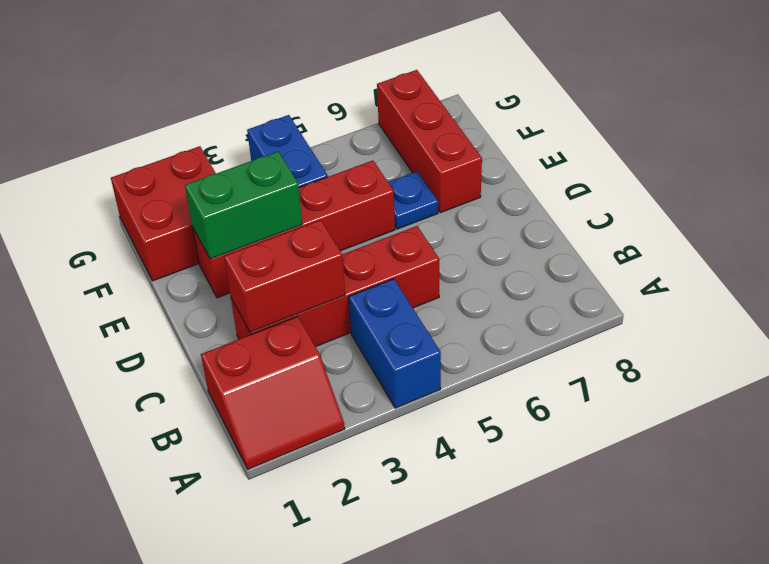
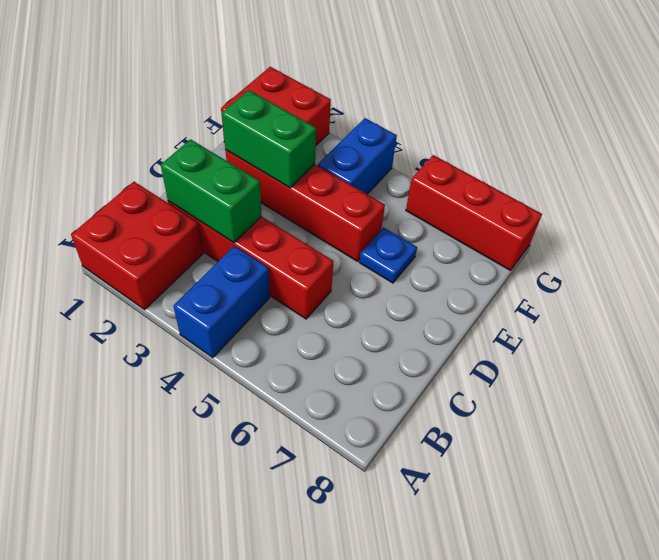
red slope A1:B2 level 1 top B -> red brick A1:B2 level 1
red brick C2:C3 level 2 -> green brick C2:C3 level 2
red brick E7:G7 level 1 -> red brick G6:G8 level 1

